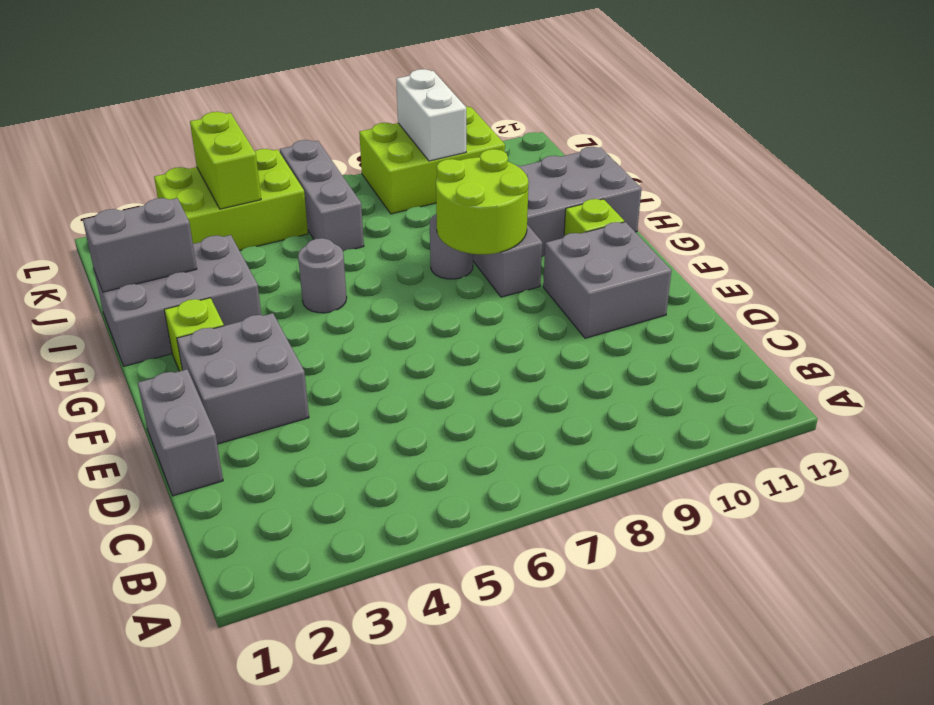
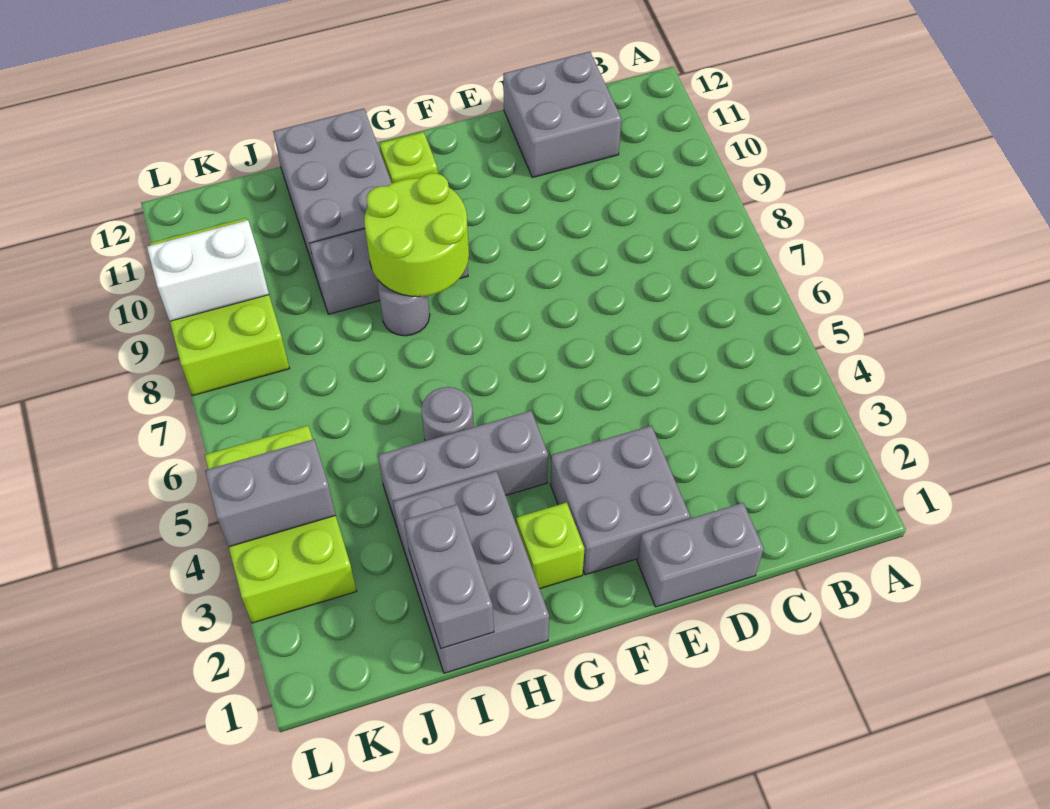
grey brick E10:F11 level 1 -> grey brick C11:D12 level 1
grey brick J6:L6 level 1 -> grey brick G4:I4 level 1
lime brick K4:L4 level 2 -> grey brick K4:L4 level 2

